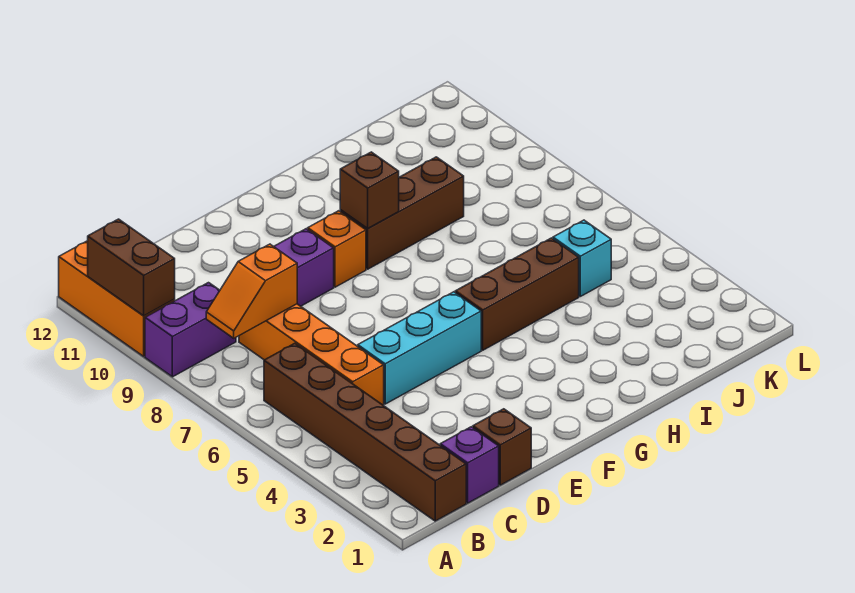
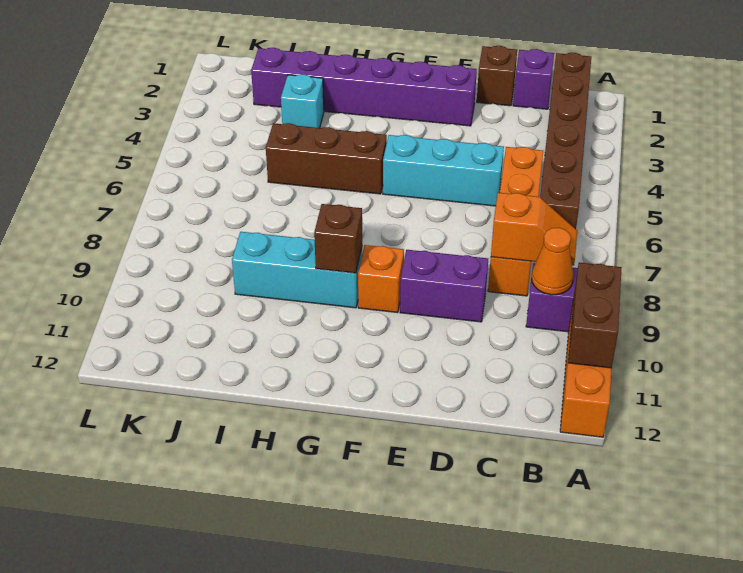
none -> orange cone B9 level 2
none -> purple brick E2:J2 level 1
brown brick G9:I9 level 1 -> cyan brick G9:I9 level 1
cyan brick J5 level 1 -> cyan brick I3 level 1

